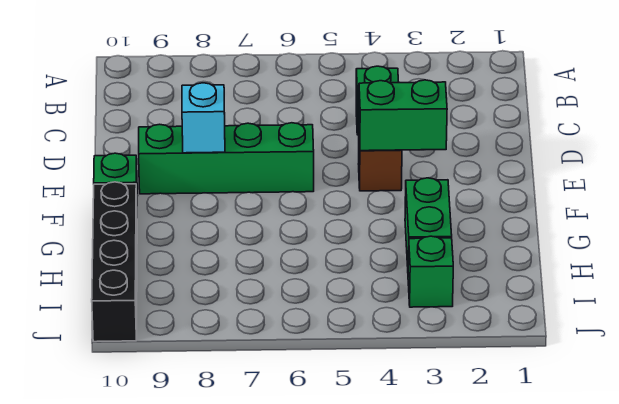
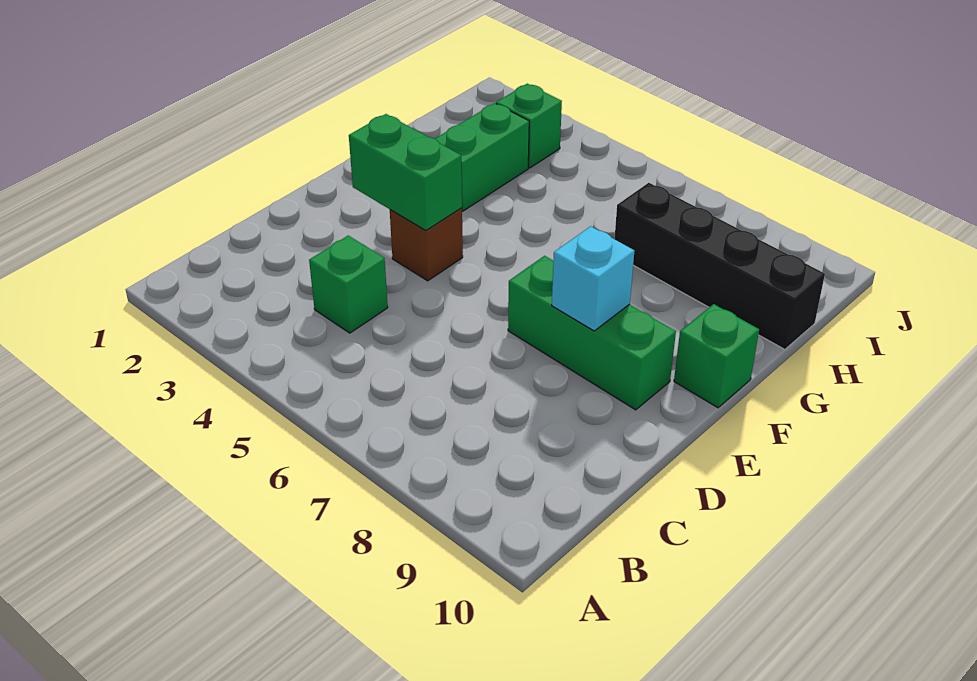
green brick E6:E9 level 1 -> green brick E7:E9 level 1
black brick G10:J10 level 1 -> black brick H7:H10 level 1

